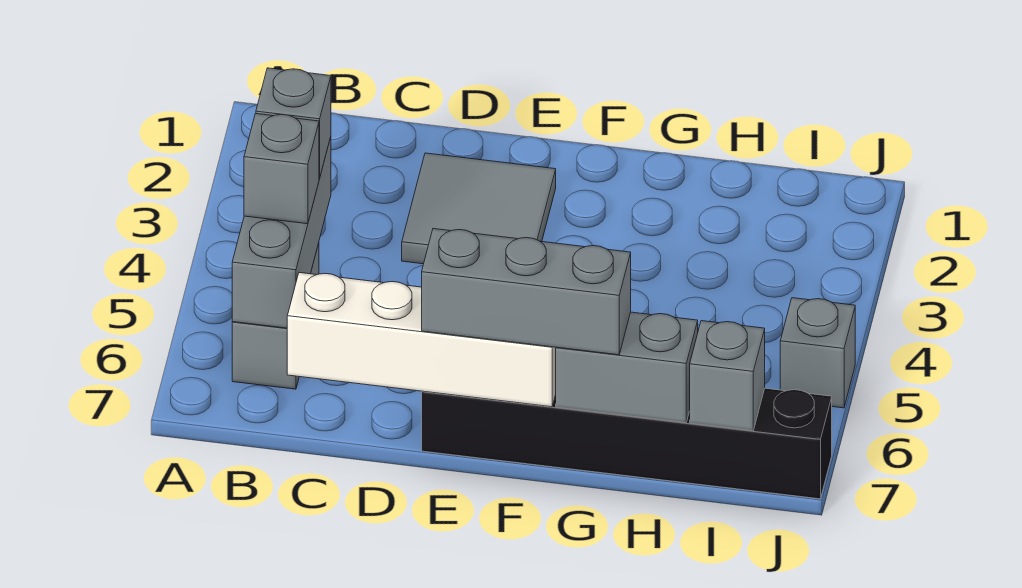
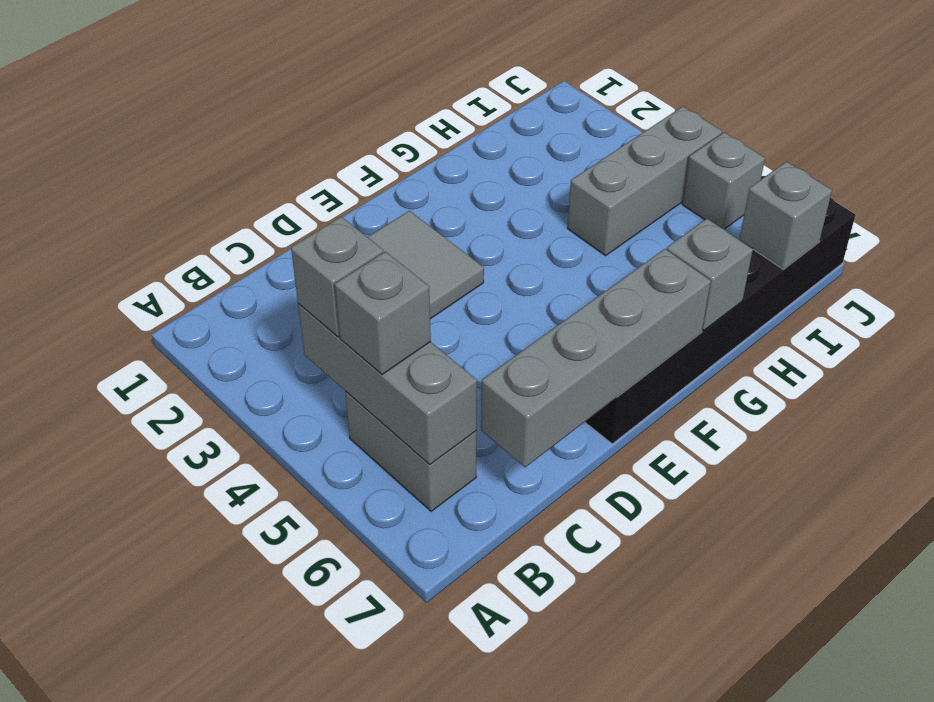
white brick C7:F7 level 2 -> grey brick C7:F7 level 2
grey brick E7:G7 level 3 -> grey brick H4:J4 level 1
grey brick G7:H7 level 2 -> grey brick G7 level 2

